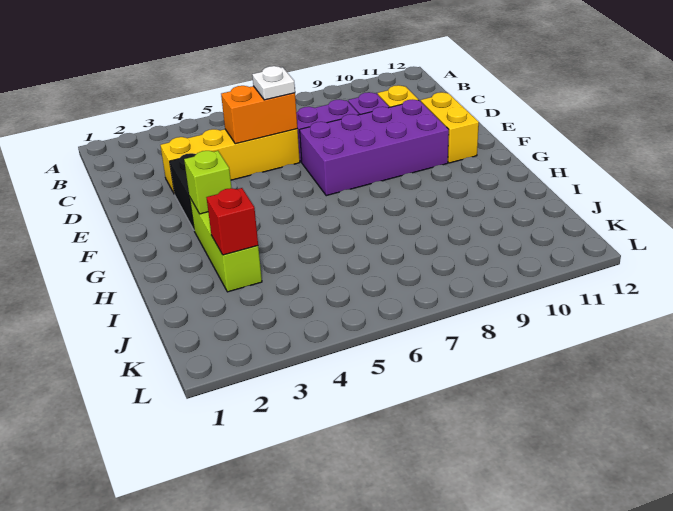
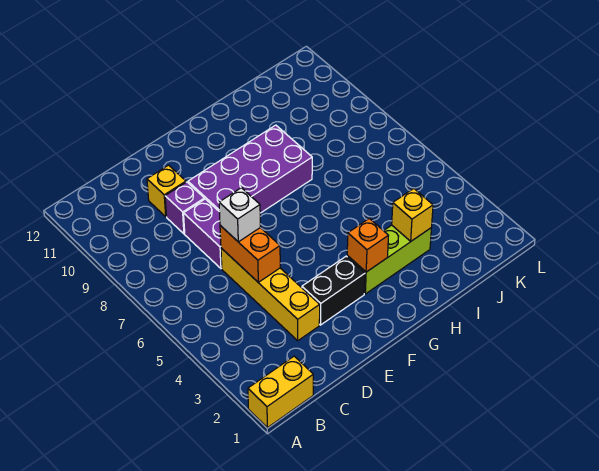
white plate D6 level 3 -> white brick D6 level 3
purple brick E7:F10 level 1 -> purple brick E8:H9 level 1
yellow brick E11:F11 level 1 -> yellow brick A1:B1 level 1
lime brick G3 level 2 -> orange brick G3 level 2
red brick I3 level 2 -> yellow brick I3 level 2

